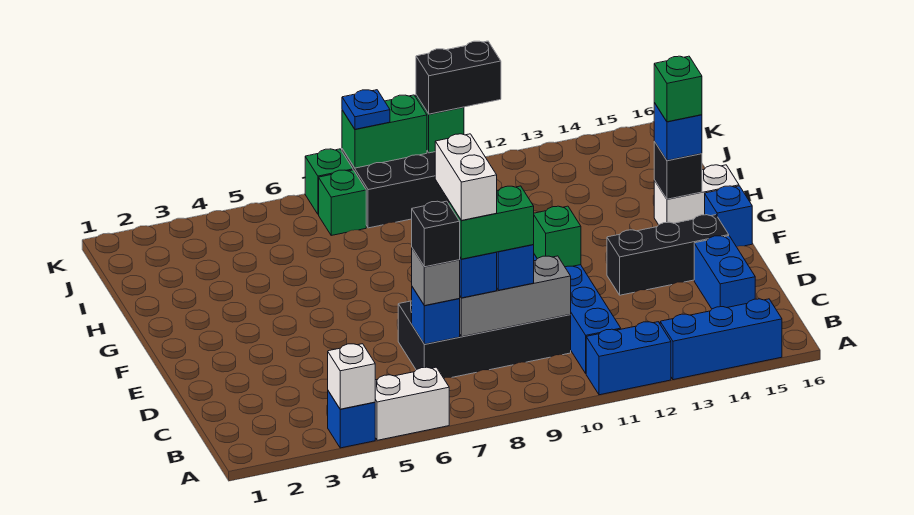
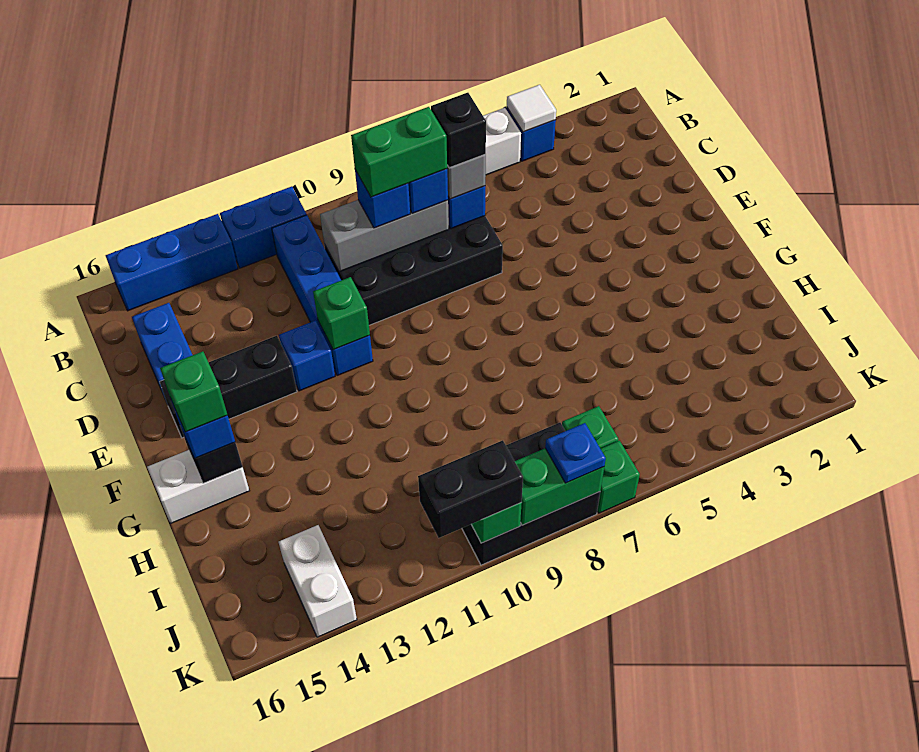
white brick A4 level 2 -> white tile A4 level 2
white brick C8:D8 level 5 -> white brick J14:K14 level 1
blue brick F16 level 1 -> blue brick E12 level 1

